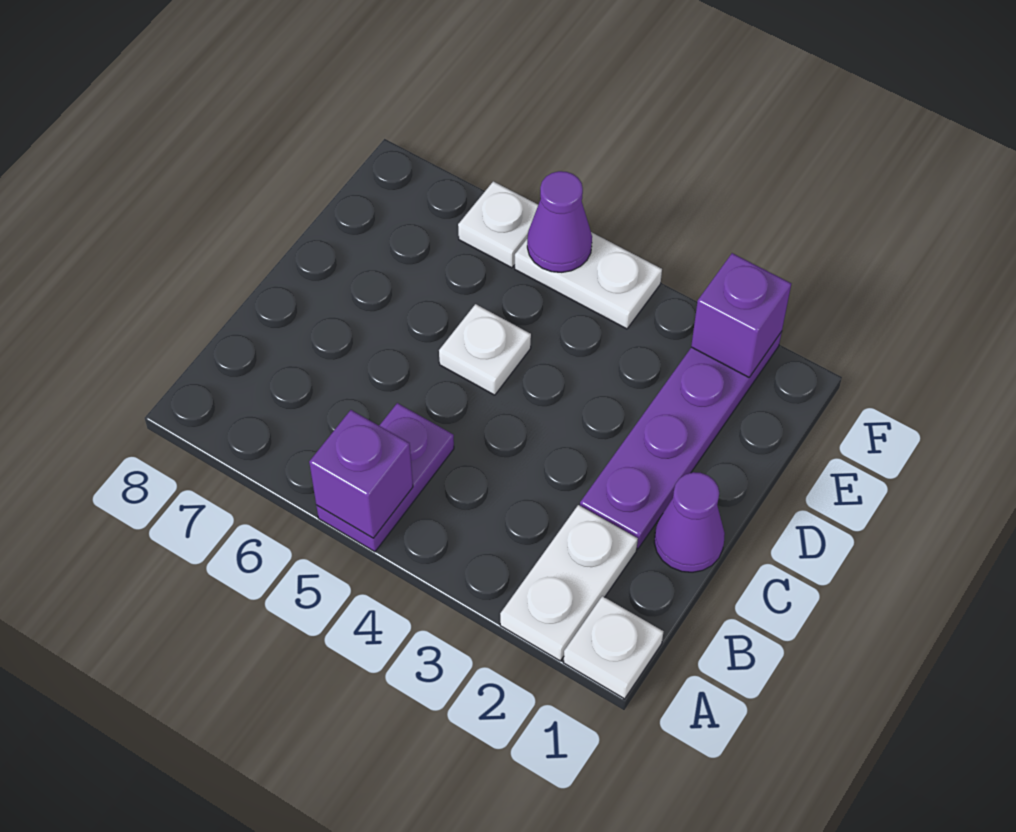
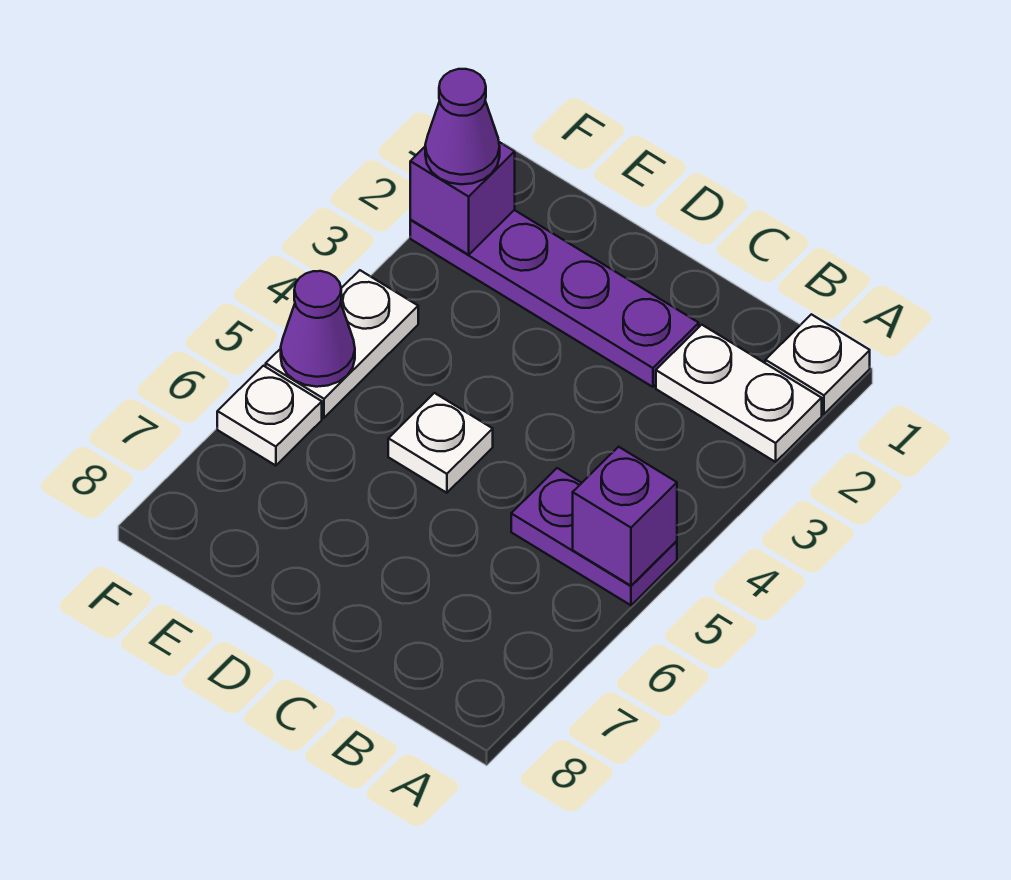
purple cone C1 level 1 -> purple cone F2 level 3

